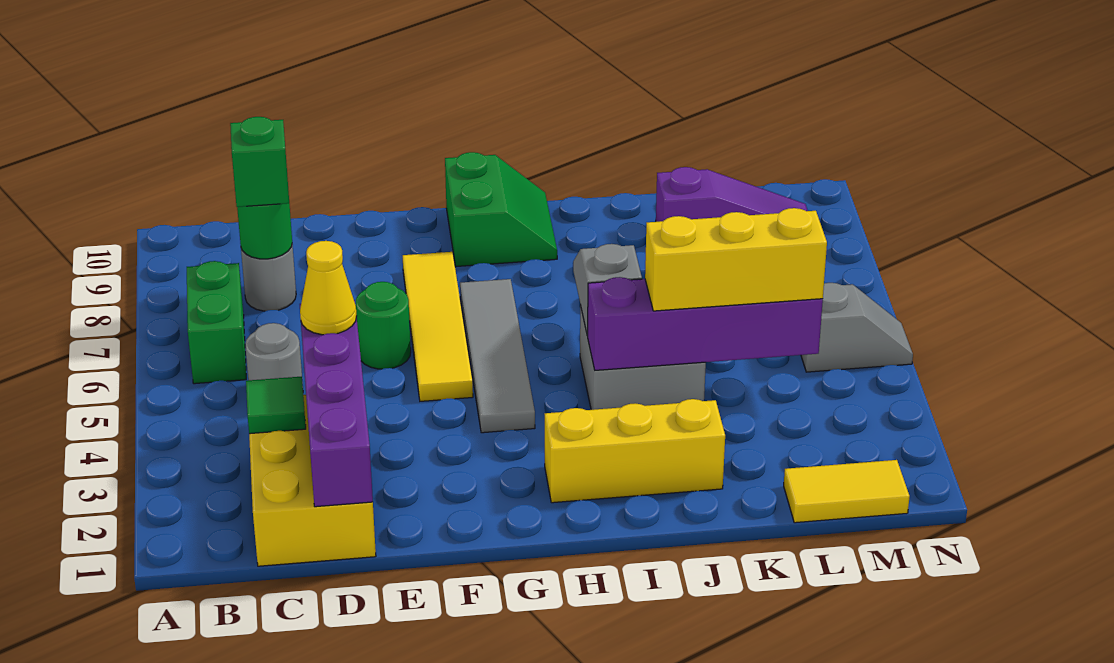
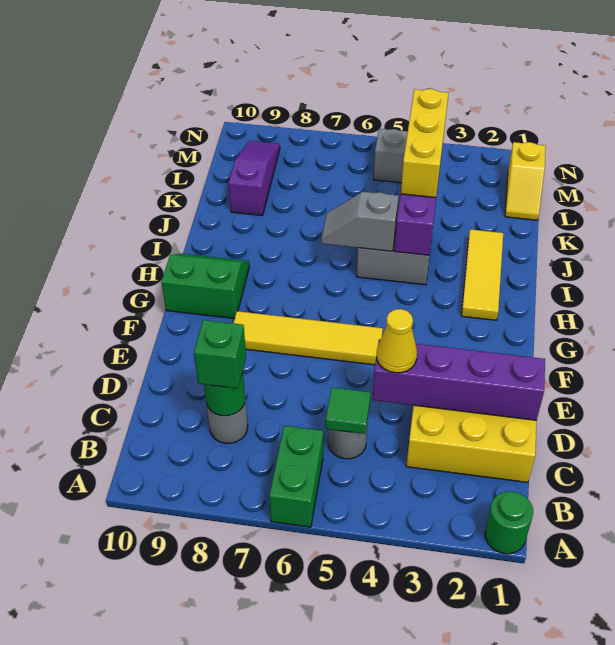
green brick B6:B7 level 1 -> green brick A6:B6 level 1
green tile C3 level 2 -> green tile C5 level 2
green round brick E6 level 1 -> green round brick A1 level 1
grey tile G4:G7 level 1 -> none
yellow brick H2:J2 level 1 -> yellow tile H2:J2 level 1
yellow tile L1:M1 level 1 -> yellow slope L1:M1 level 1 top M

